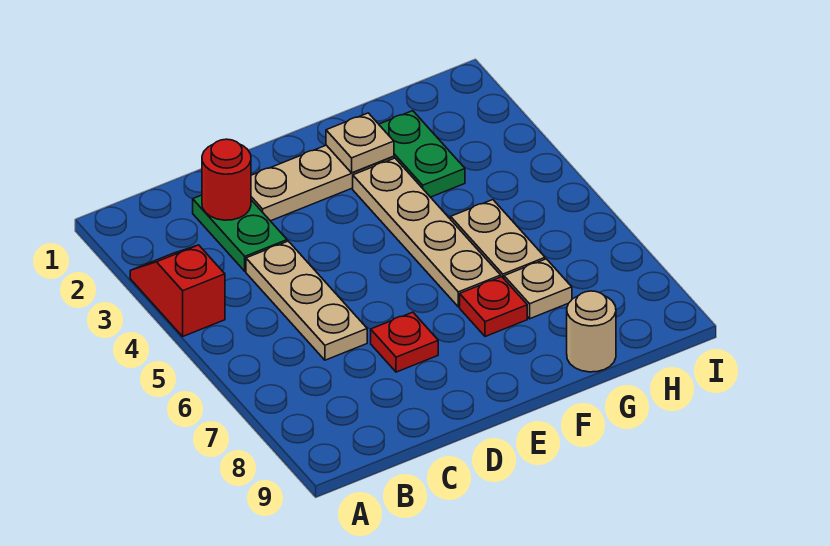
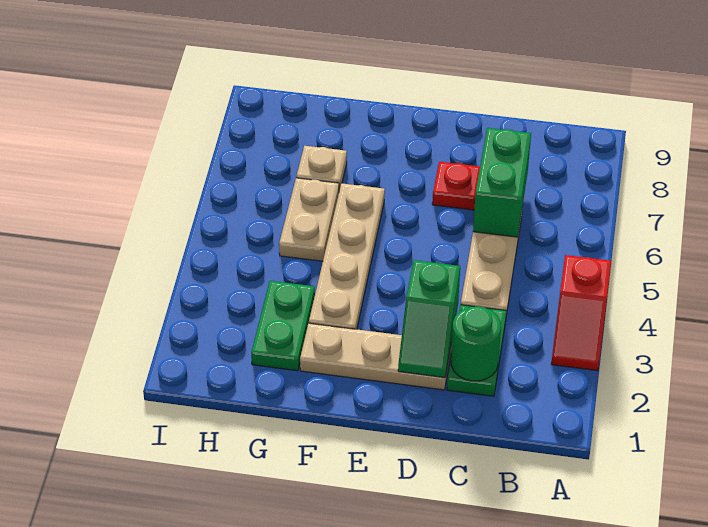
red round brick C2 level 2 -> green round brick C2 level 2
none -> green brick C6:C7 level 2
none -> green slope D2:D3 level 2 top 3
tan plate F2 level 2 -> none
red plate F7 level 1 -> none
tan round brick G9 level 1 -> none

